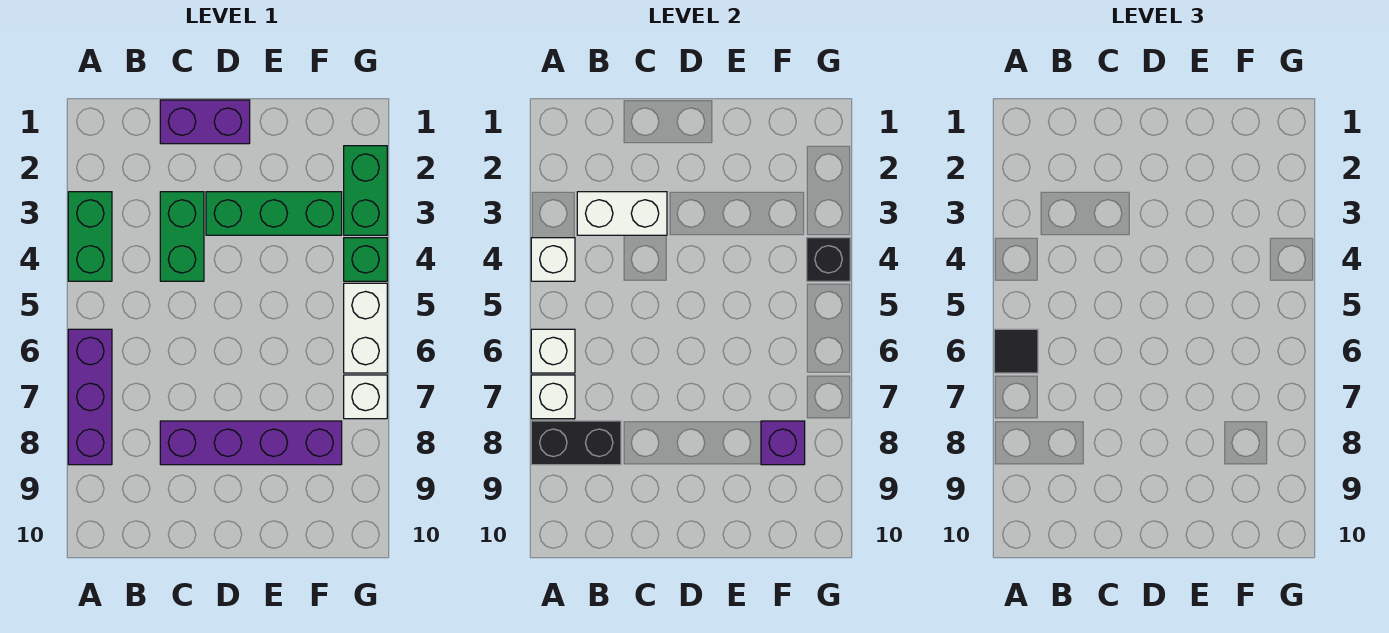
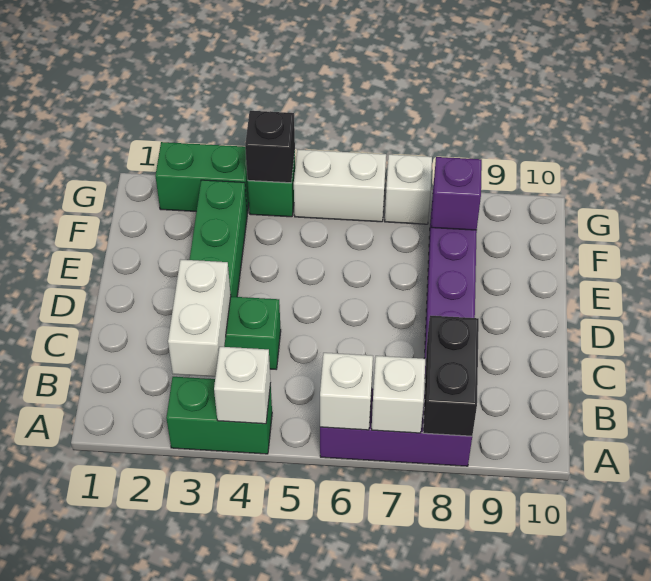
black tile A6 level 3 -> none
purple brick C1:D1 level 1 -> none

